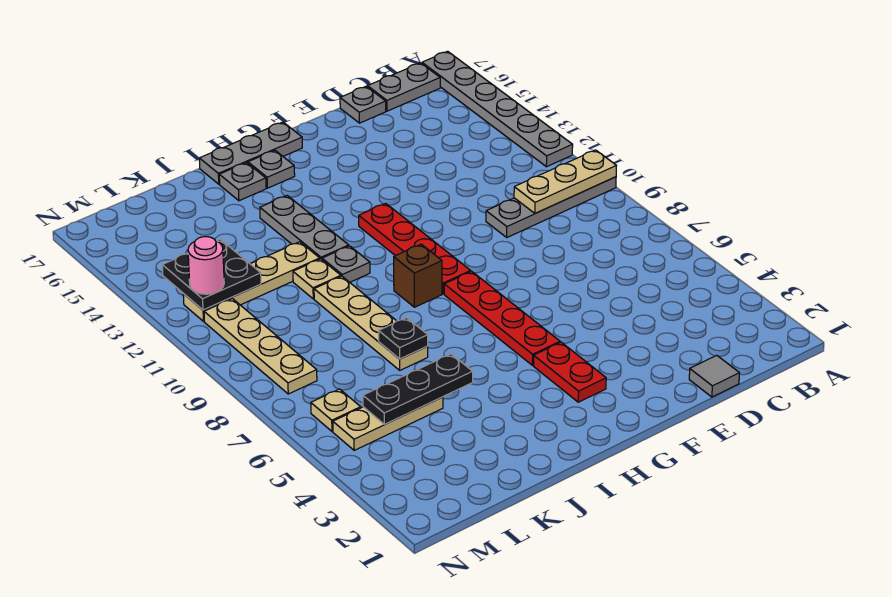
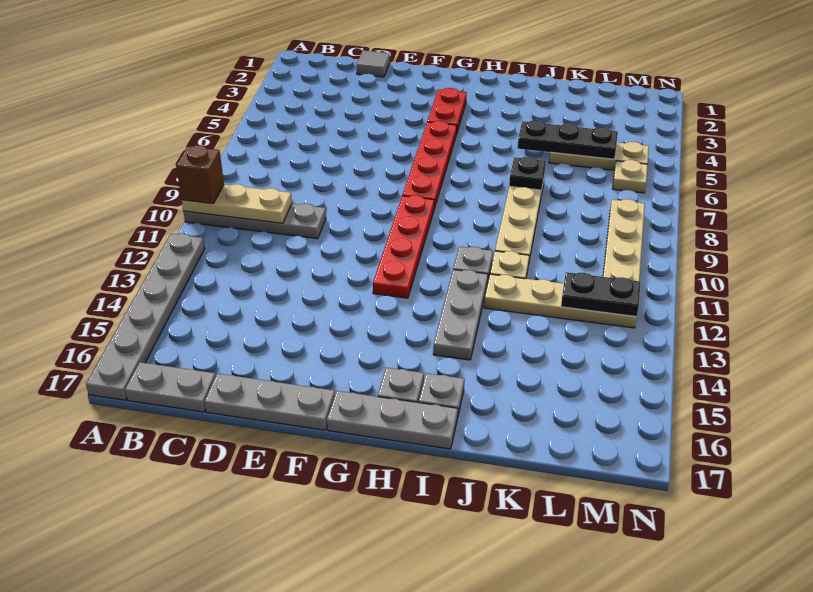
grey plate D17 level 1 -> grey plate D17:F17 level 1
brown brick H9 level 1 -> brown brick A10 level 3
black plate L12:M13 level 2 -> black plate L12:M12 level 2
pink round brick M12 level 3 -> none

